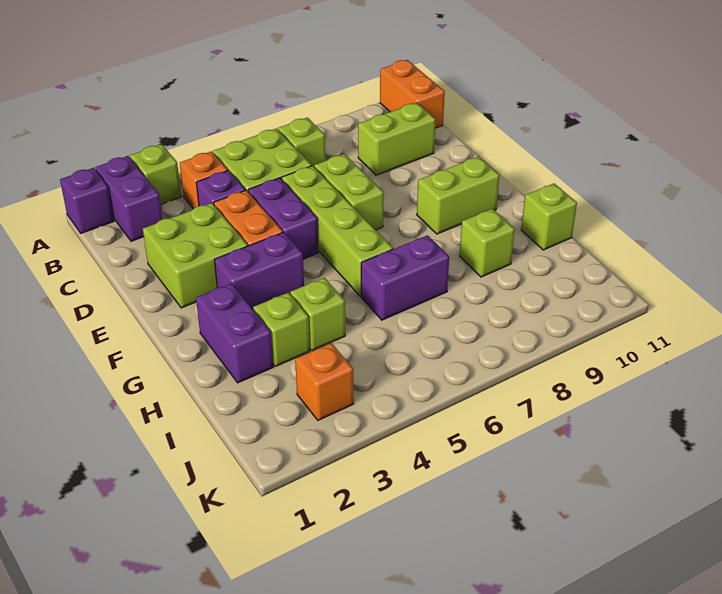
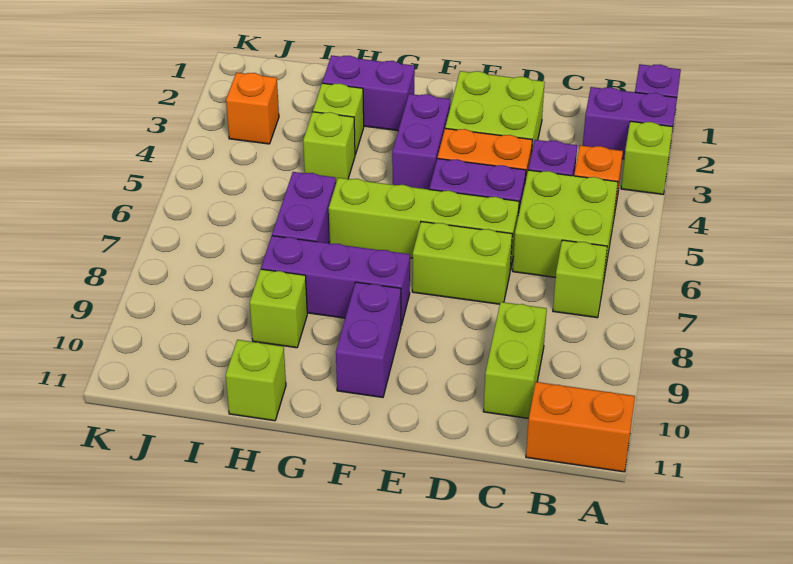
none -> purple brick F8:H8 level 1
lime brick F9:F10 level 1 -> purple brick F9:F10 level 1

